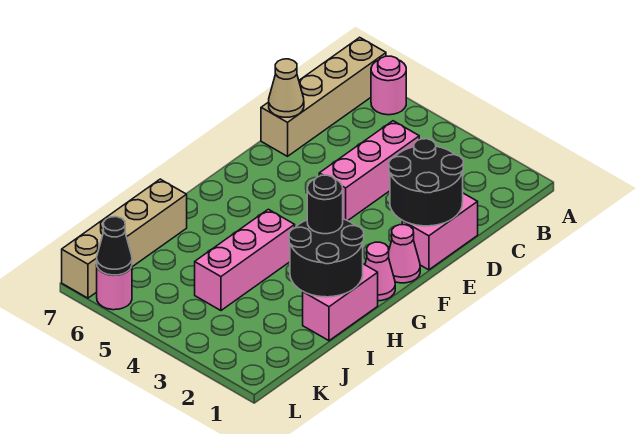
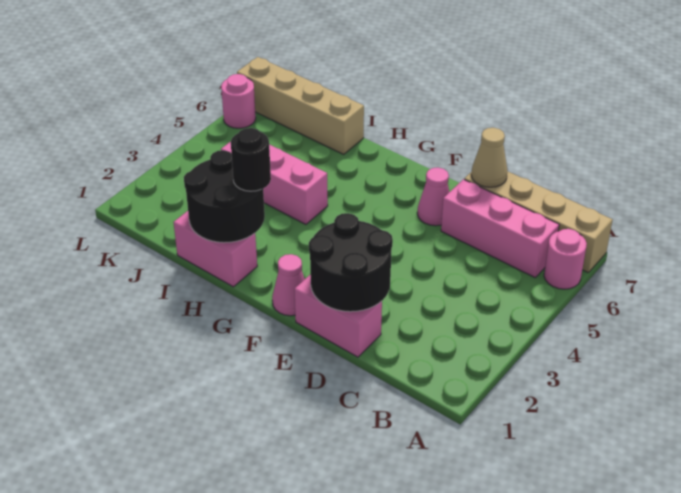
pink brick C4:E4 level 1 -> pink brick B6:D6 level 1
pink cone G1 level 1 -> pink cone E6 level 1
black cone L6 level 2 -> none

